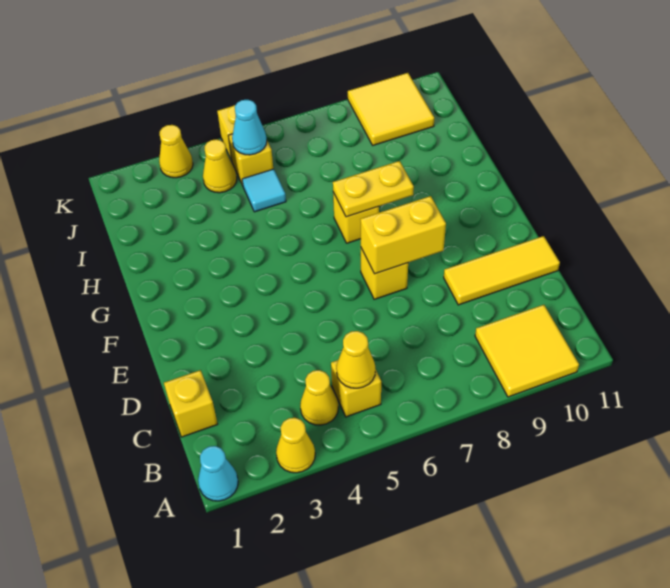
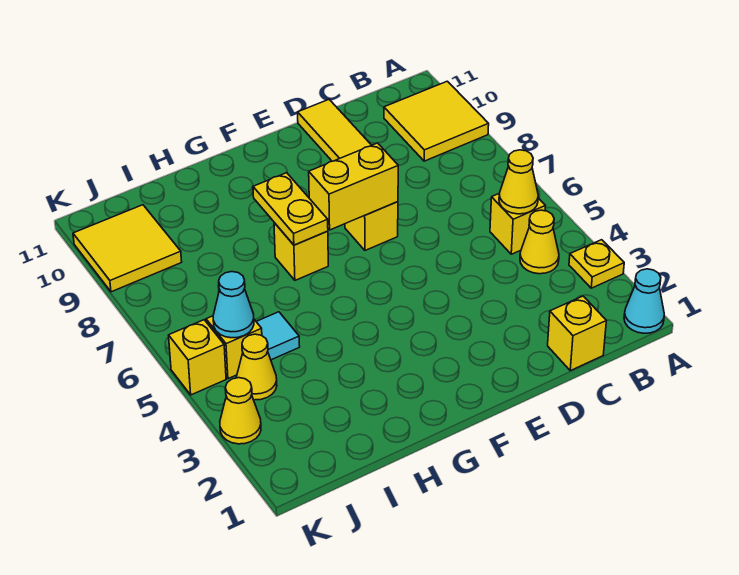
yellow cone A3 level 1 -> yellow plate A3 level 1
yellow brick E7:E8 level 2 -> yellow brick E7:F7 level 2

